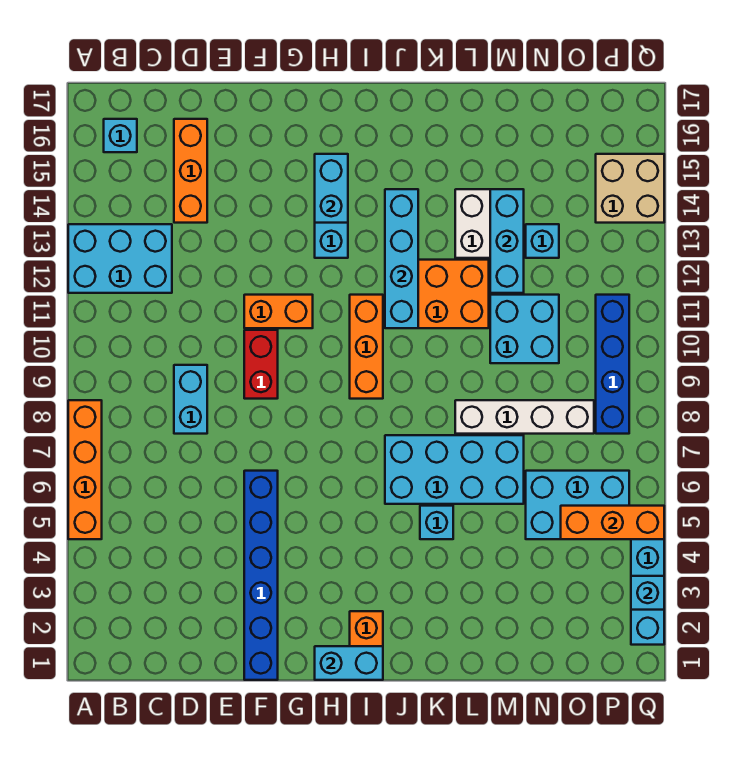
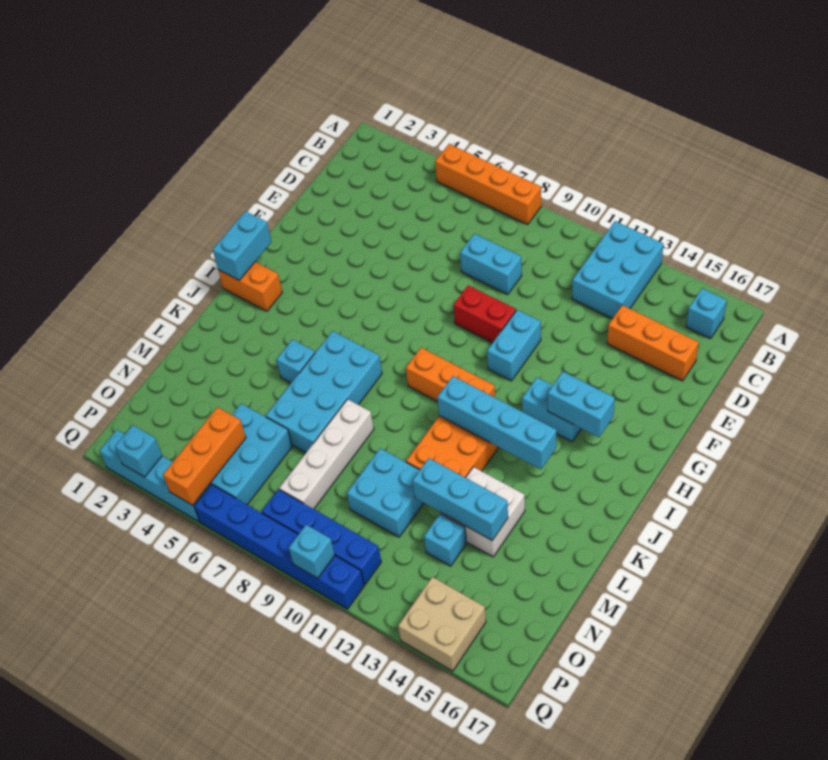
blue brick F1:F6 level 1 -> blue brick Q6:Q11 level 1
orange brick F11:G11 level 1 -> cyan brick F11:G11 level 1
none -> cyan brick Q10 level 2

